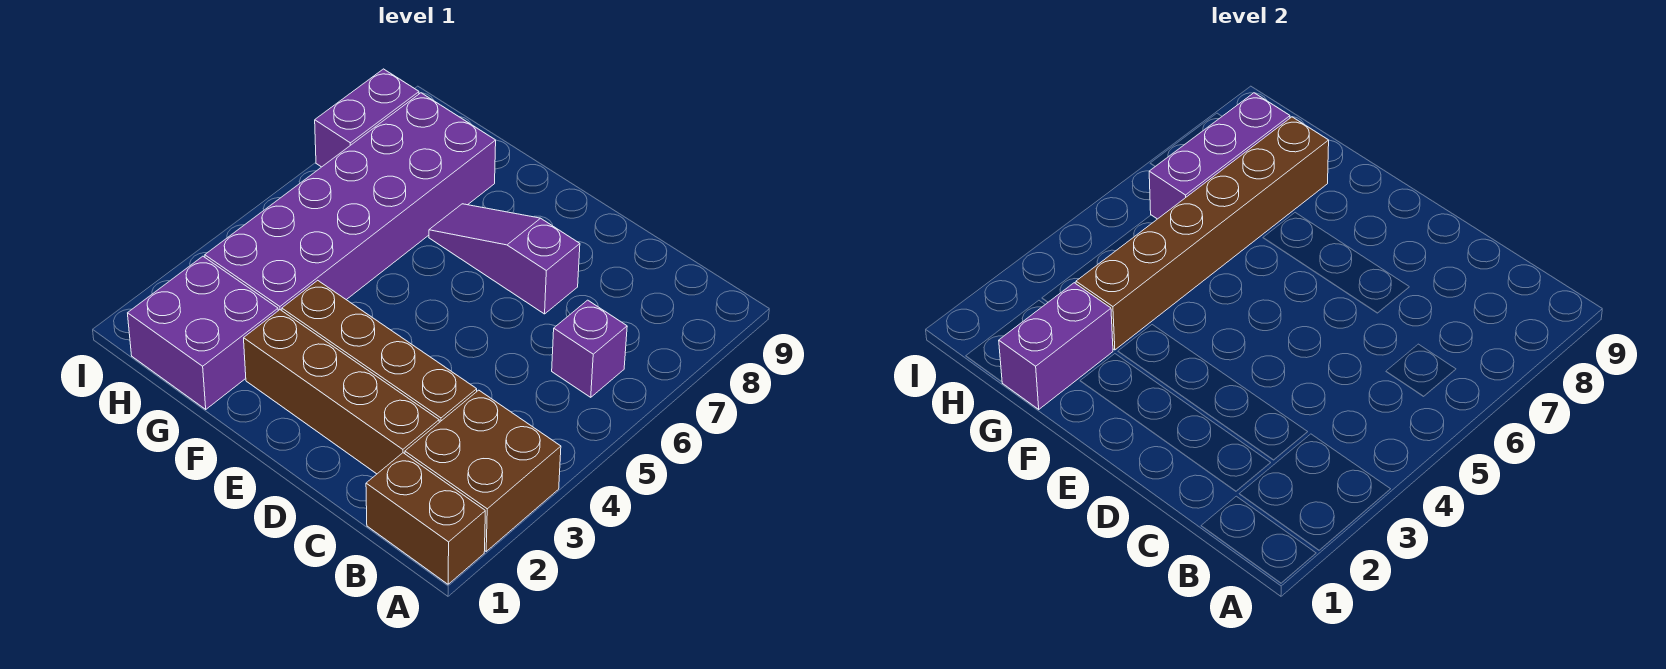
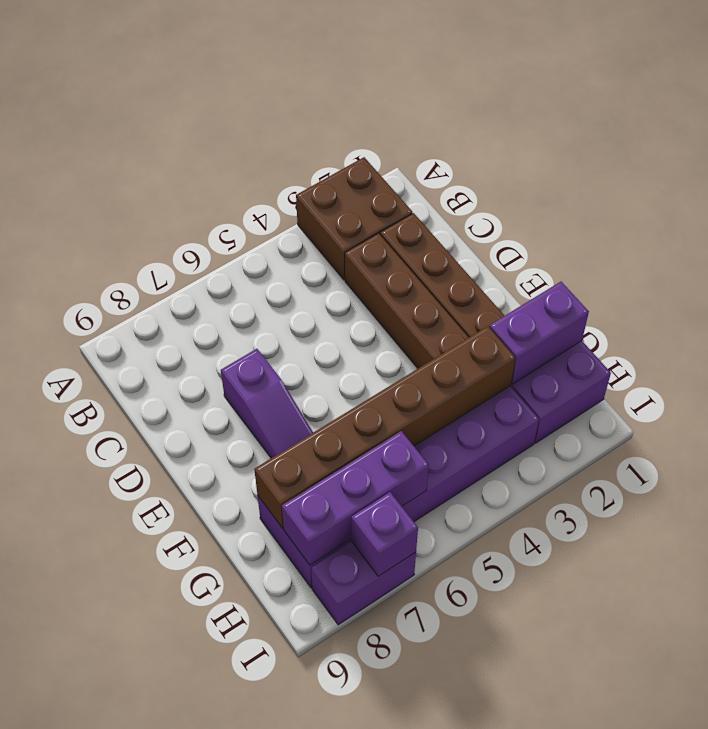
brown brick A1:B1 level 1 -> none
purple brick B6 level 1 -> purple brick I7 level 2

